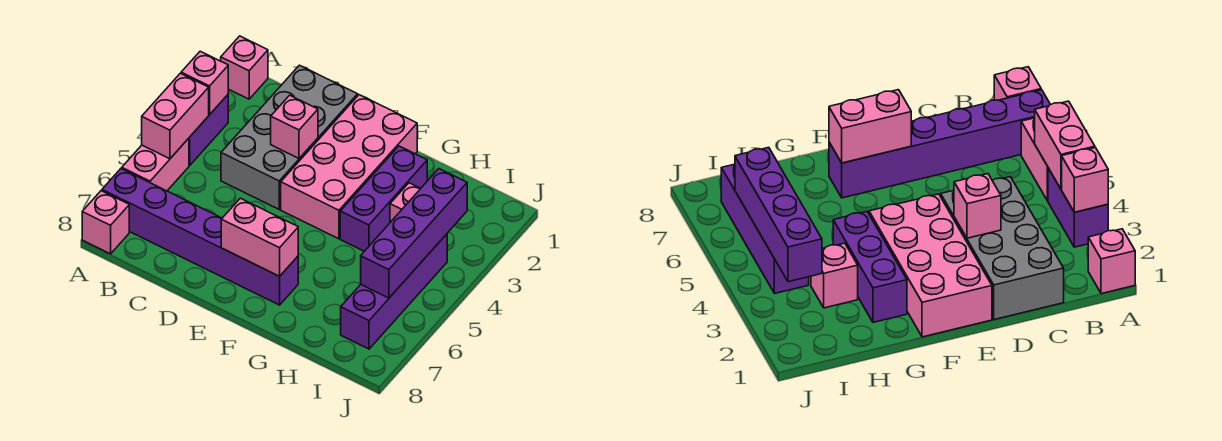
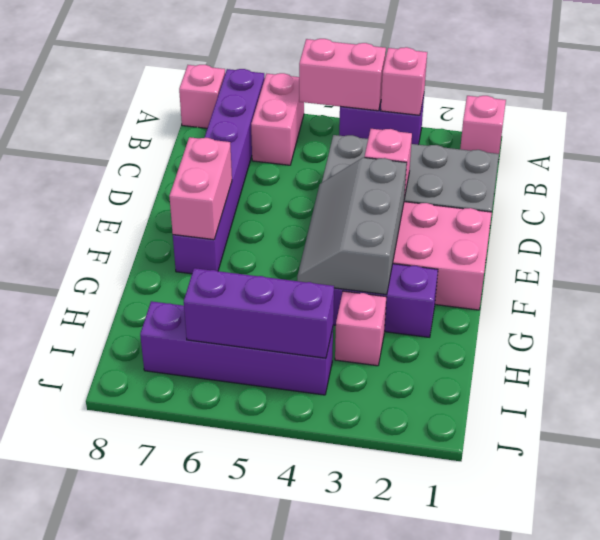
pink brick A5:A6 level 1 -> pink brick A6:B6 level 1
none -> grey slope E3:G4 level 2 top 3
purple brick I3:I6 level 2 -> purple brick I4:I6 level 2

